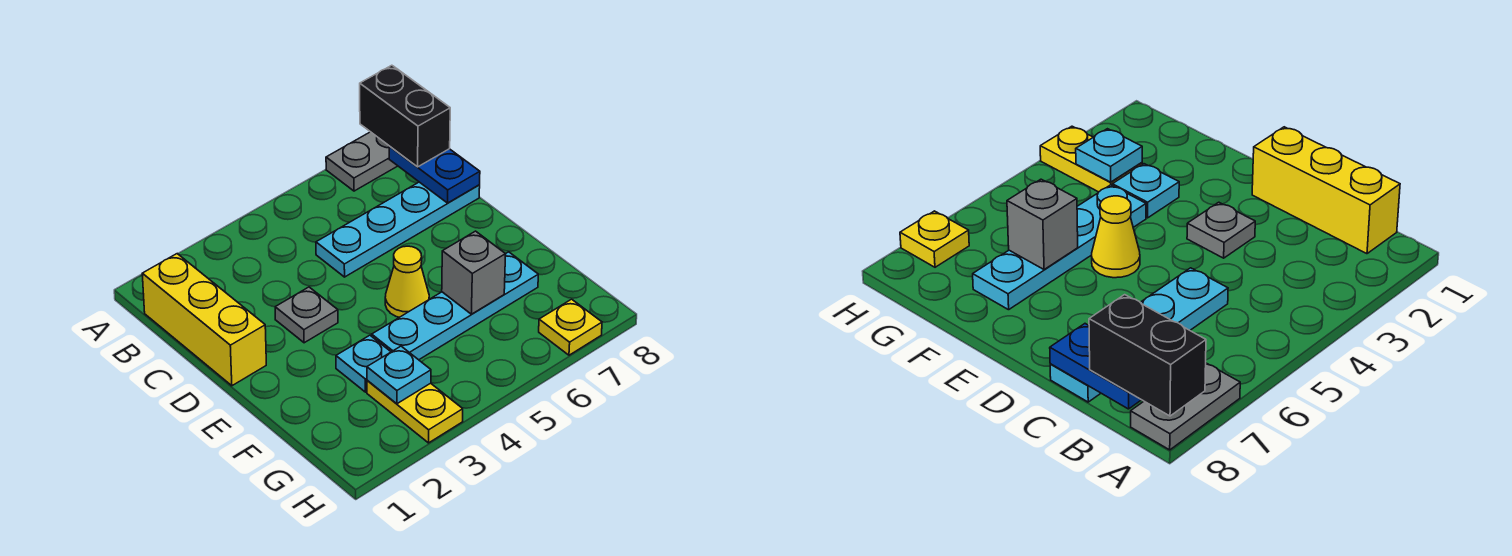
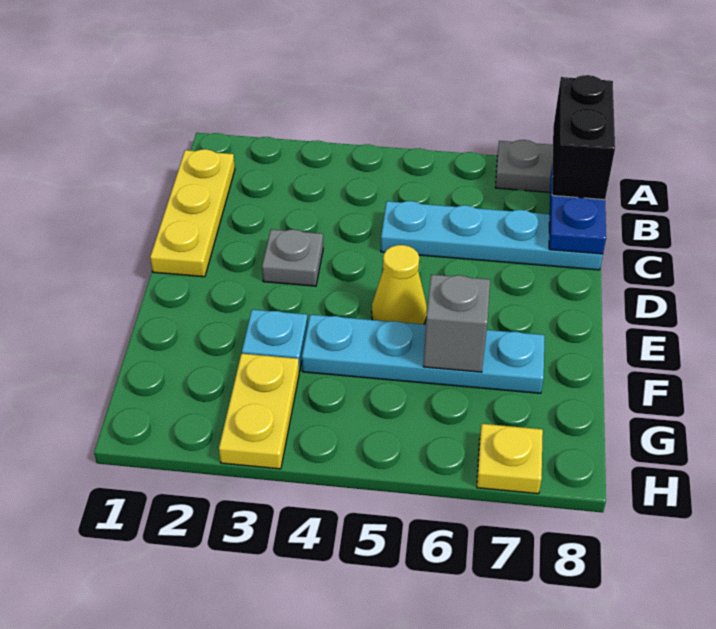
yellow brick B1:D1 level 1 -> yellow plate B1:D1 level 1
cyan plate G3 level 2 -> none

